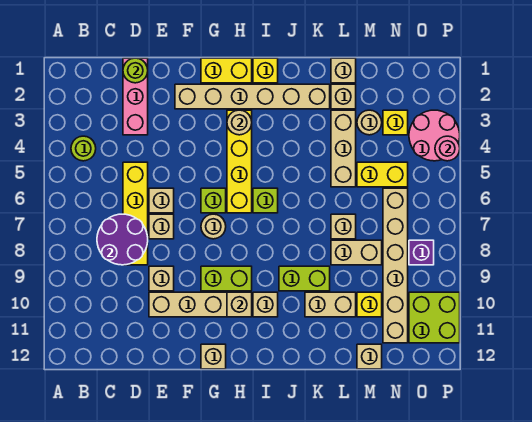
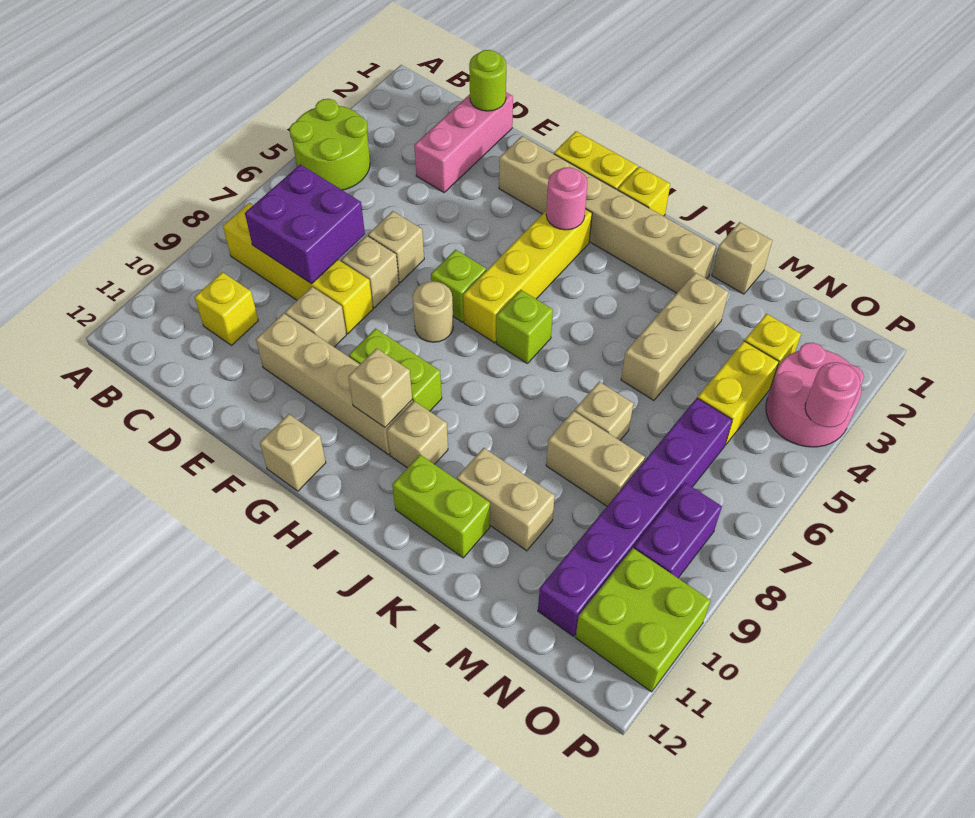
lime round brick B4 level 1 -> lime round brick A4:B5 level 1
purple round brick C7:D8 level 2 -> purple brick C7:D8 level 2
yellow brick D5:D8 level 1 -> yellow brick B8:E8 level 1
tan round brick H3 level 2 -> pink round brick H3 level 2
lime brick J9:K9 level 1 -> lime brick J11:K11 level 1
tan brick L2 level 1 -> none
tan round brick M3 level 1 -> none
yellow brick M5:N5 level 1 -> yellow brick N4:N5 level 1
yellow brick M10 level 1 -> yellow brick C10 level 1
tan brick M12 level 1 -> none
tan brick N6:N11 level 1 -> purple brick N6:N11 level 1
purple brick O8 level 1 -> purple brick O8:O9 level 1

